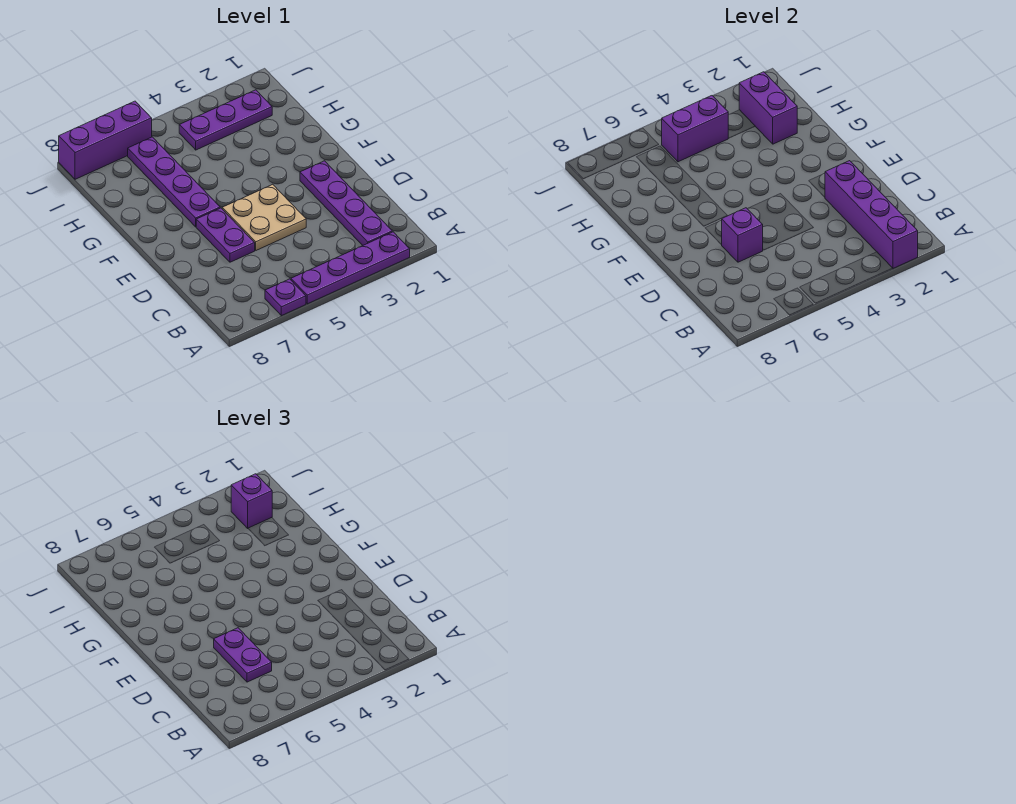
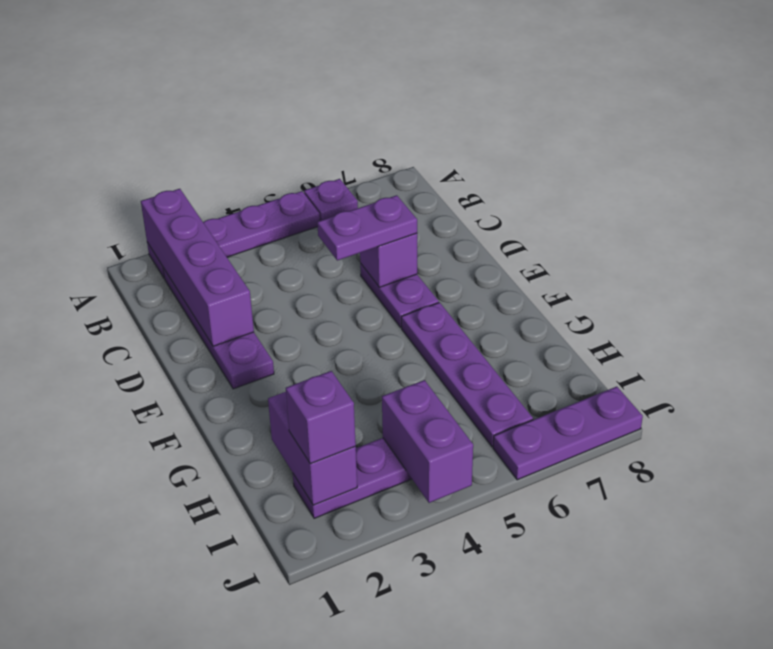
purple plate C6:D6 level 3 -> purple plate D5:D6 level 3
tan plate D4:E5 level 1 -> none
purple brick I4:I5 level 2 -> purple brick I4:J4 level 2
purple brick J6:J8 level 1 -> purple plate J6:J8 level 1

